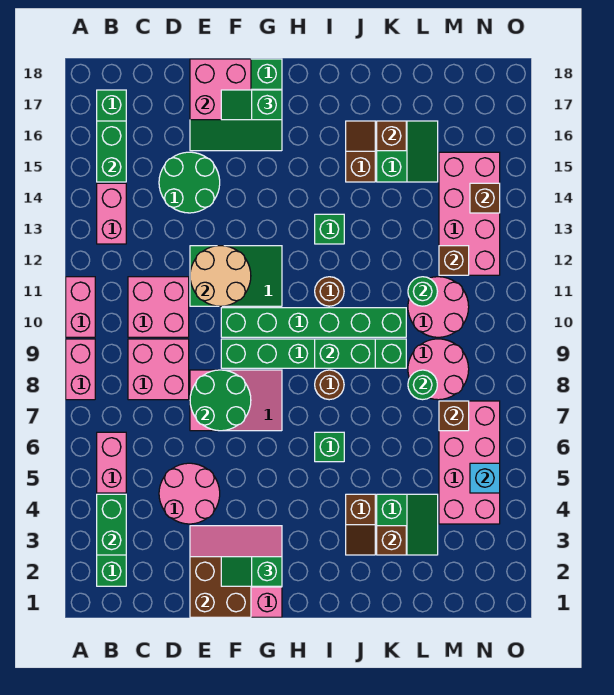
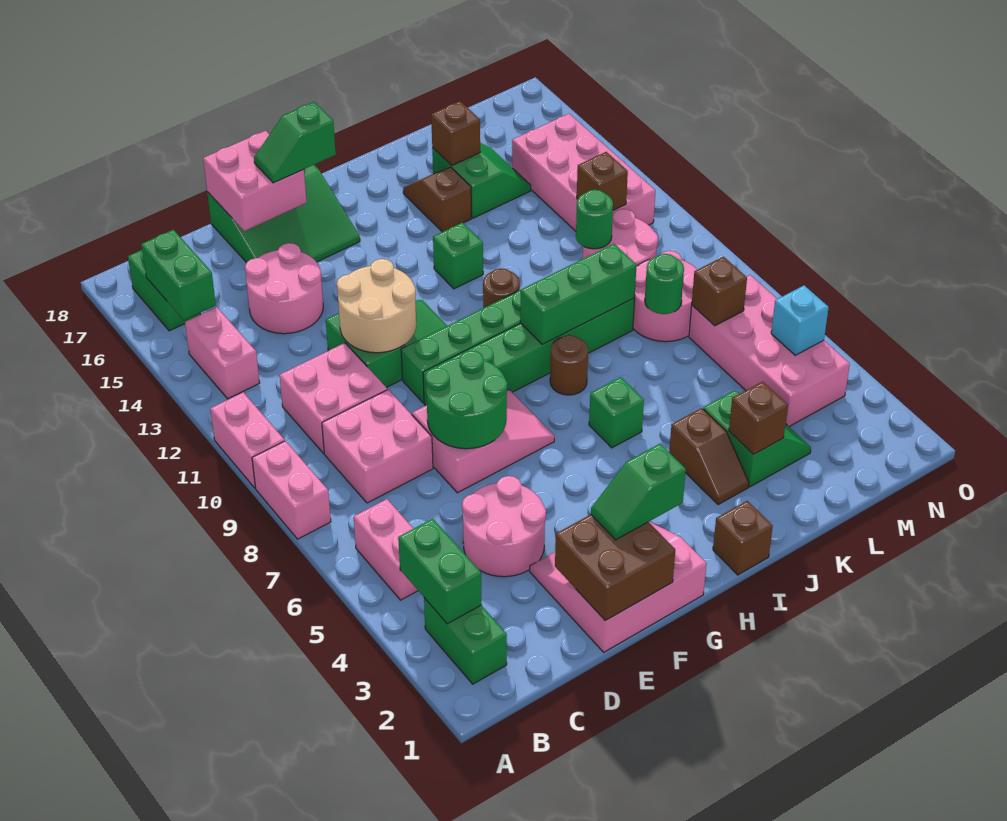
green round brick D14:E15 level 1 -> pink round brick D14:E15 level 1
green brick I9:J9 level 2 -> green brick I9:K9 level 2
brown brick N14 level 2 -> brown brick I1 level 1

